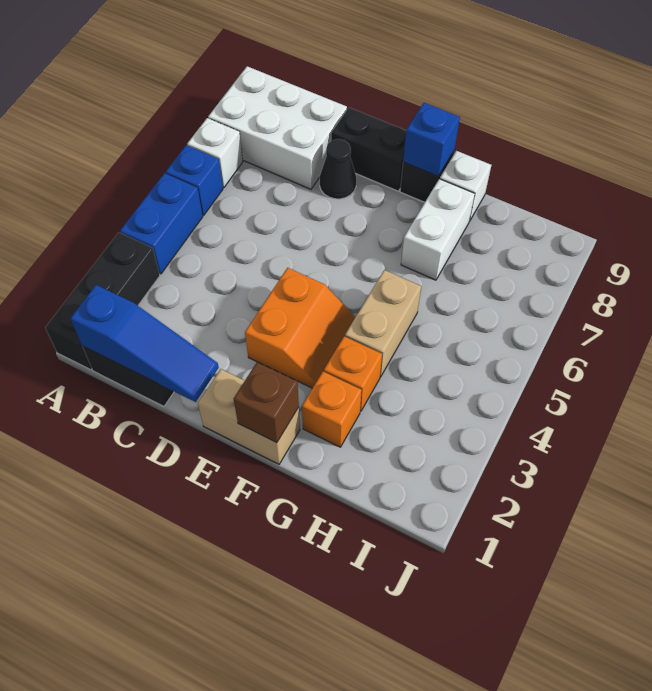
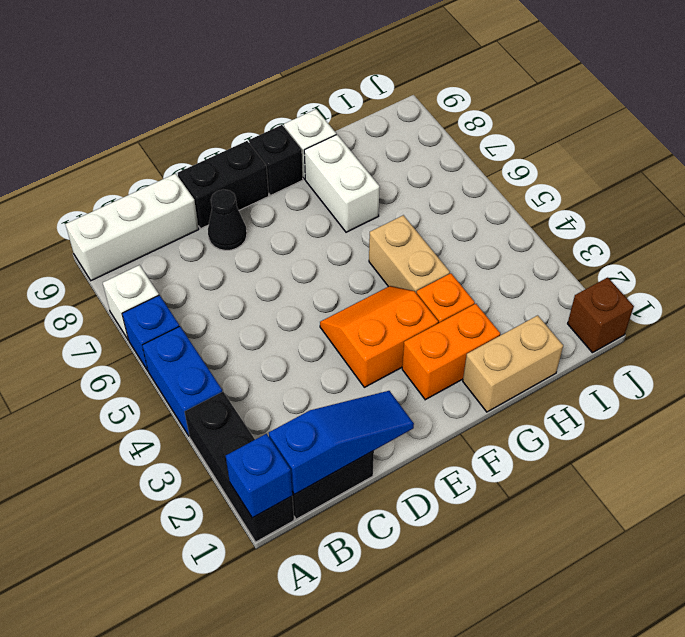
white brick A8:C9 level 1 -> white brick A9:C9 level 1
tan brick E1:F1 level 1 -> tan brick G1:H1 level 1
orange slope E3:F4 level 1 top E -> orange slope E3:F4 level 1 top 3
brown brick F1 level 2 -> brown brick J1 level 1
blue brick F9 level 2 -> blue brick A1 level 2
orange brick G2 level 1 -> orange brick F2:G2 level 1

